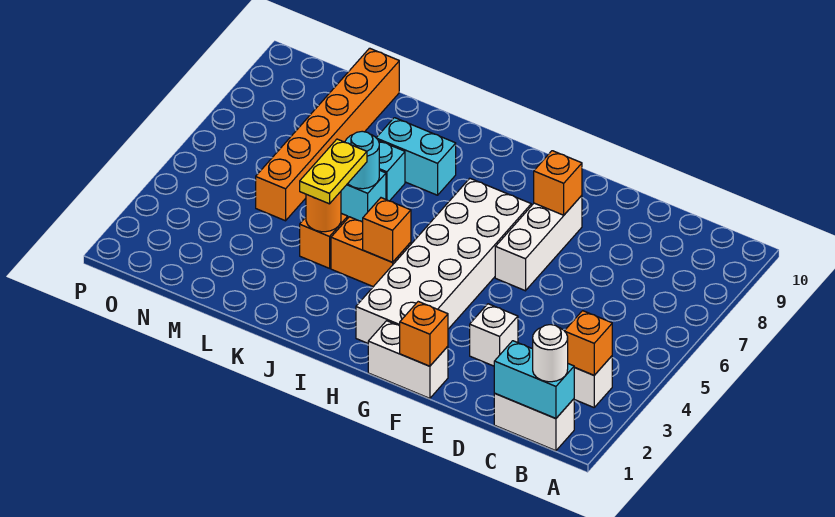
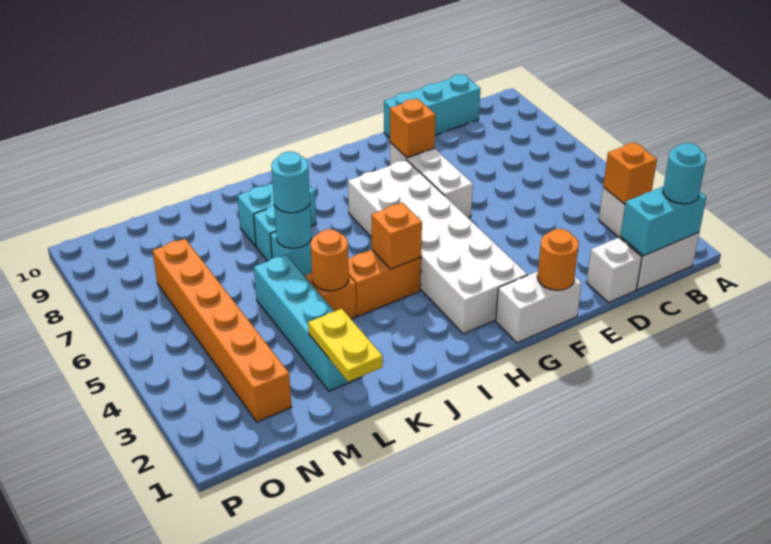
white round brick B1 level 3 -> cyan round brick B1 level 3
none -> cyan brick C10:E10 level 1
white brick E3 level 1 -> white brick D1 level 1
orange brick F1 level 2 -> orange round brick F1 level 2
yellow plate K4:K5 level 3 -> yellow plate L1:L2 level 2
none -> cyan round brick K6 level 3
none -> cyan brick L2:L5 level 1
orange brick M5:M10 level 1 -> orange brick N2:N7 level 1

